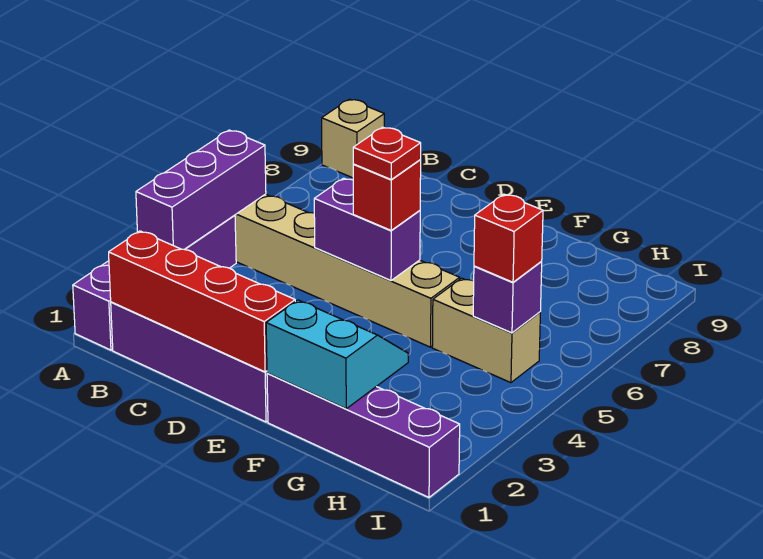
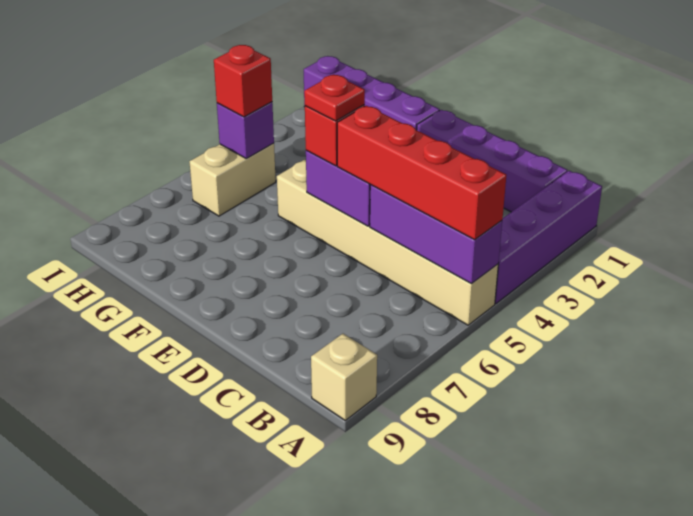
purple brick A3:A5 level 2 -> purple brick A5:C5 level 2
red brick B1:E1 level 2 -> red brick A5:D5 level 3
cyan slope F1:G2 level 2 top 1 -> none
tan brick G5:H5 level 1 -> tan brick H5:H6 level 1

